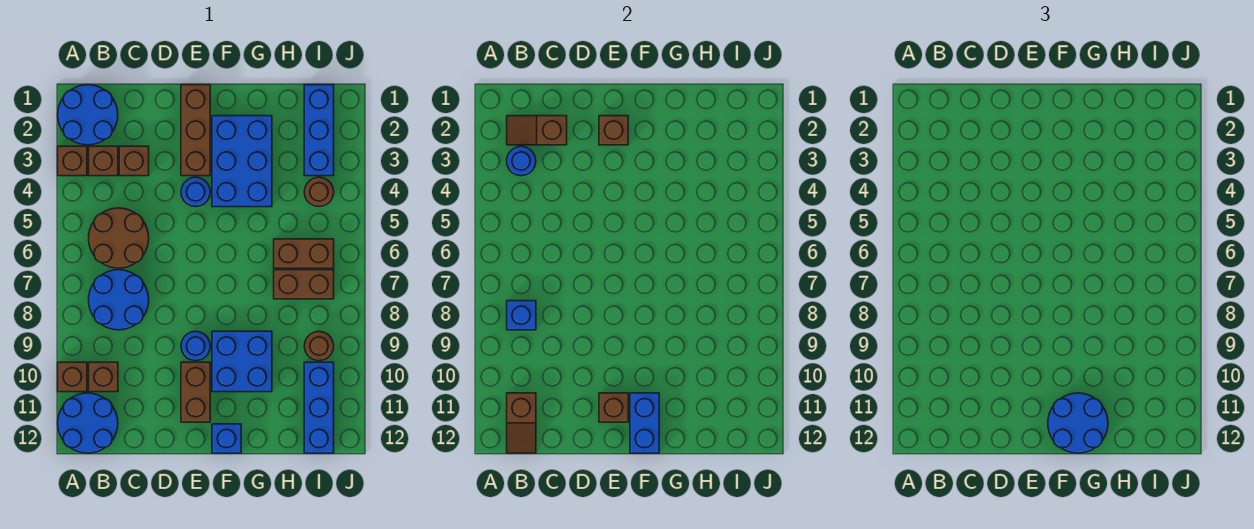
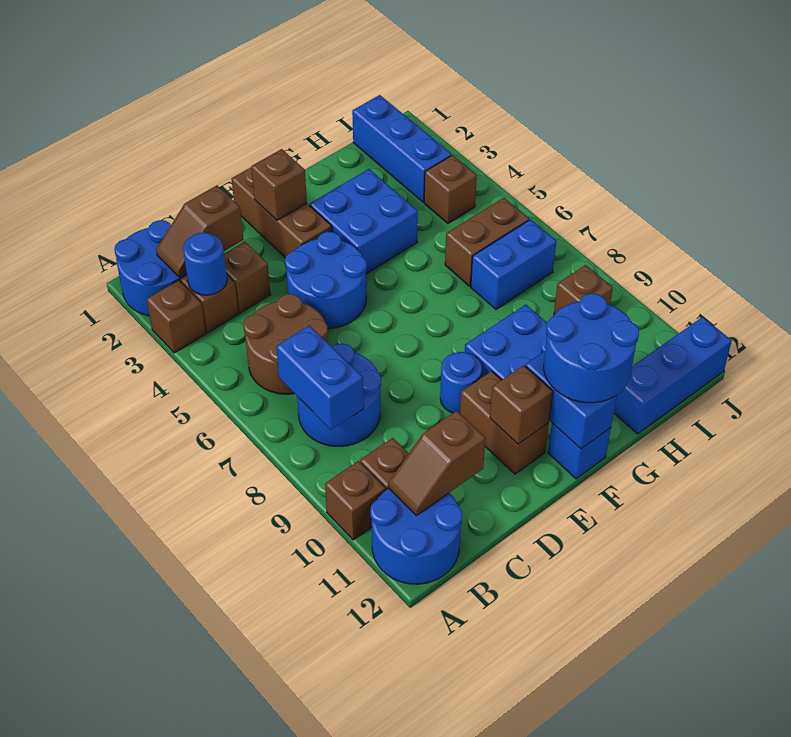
blue brick B8 level 2 -> blue brick B7:B8 level 2
brown slope B11:B12 level 2 top 11 -> brown slope B11:C11 level 2 top C
blue round brick E4 level 1 -> blue round brick D4:E5 level 1
blue brick F2:G4 level 1 -> blue brick F3:G4 level 1
brown brick H7:I7 level 1 -> blue brick H7:I7 level 1
brown round brick I4 level 1 -> brown brick I4 level 1
brown round brick I9 level 1 -> brown brick I9 level 1
blue brick I10:I12 level 1 -> blue brick H12:J12 level 1

